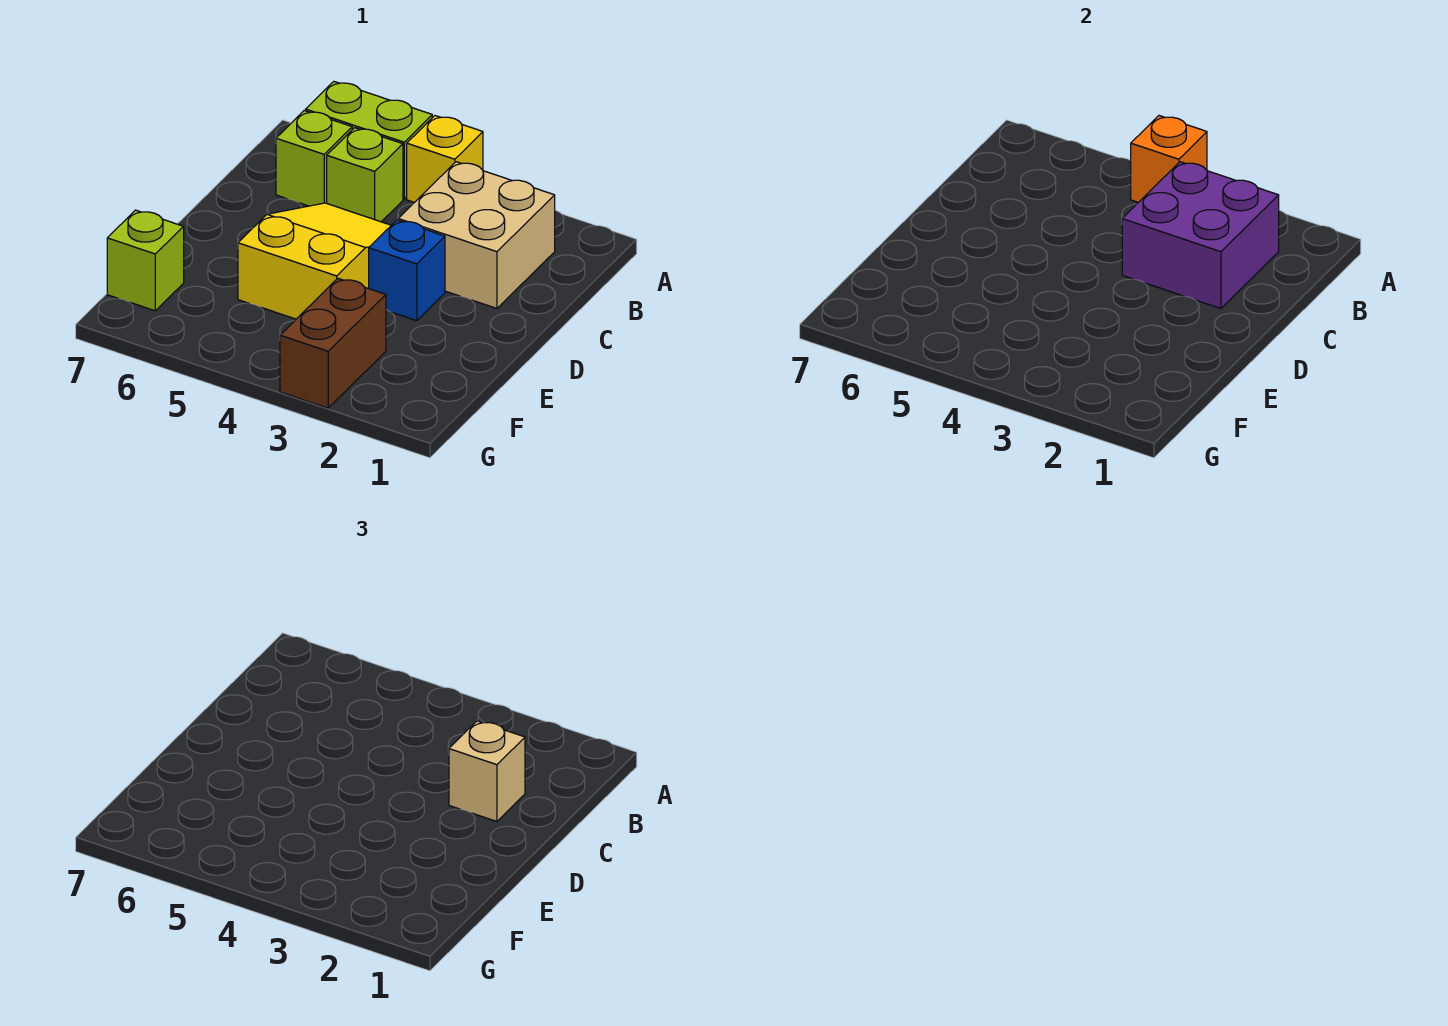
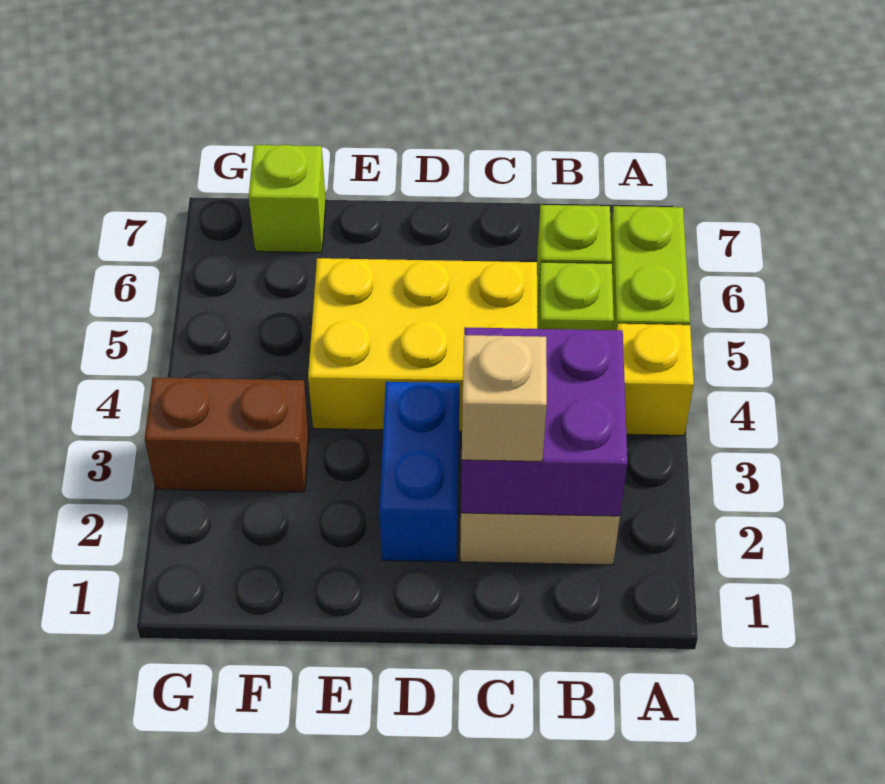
orange brick A4 level 2 -> none
yellow slope C4:E5 level 1 top E -> yellow brick C4:E5 level 1
blue brick D3 level 1 -> blue brick D2:D3 level 1

